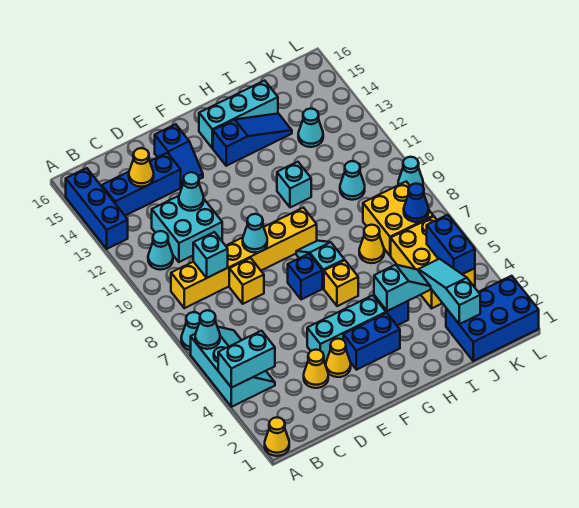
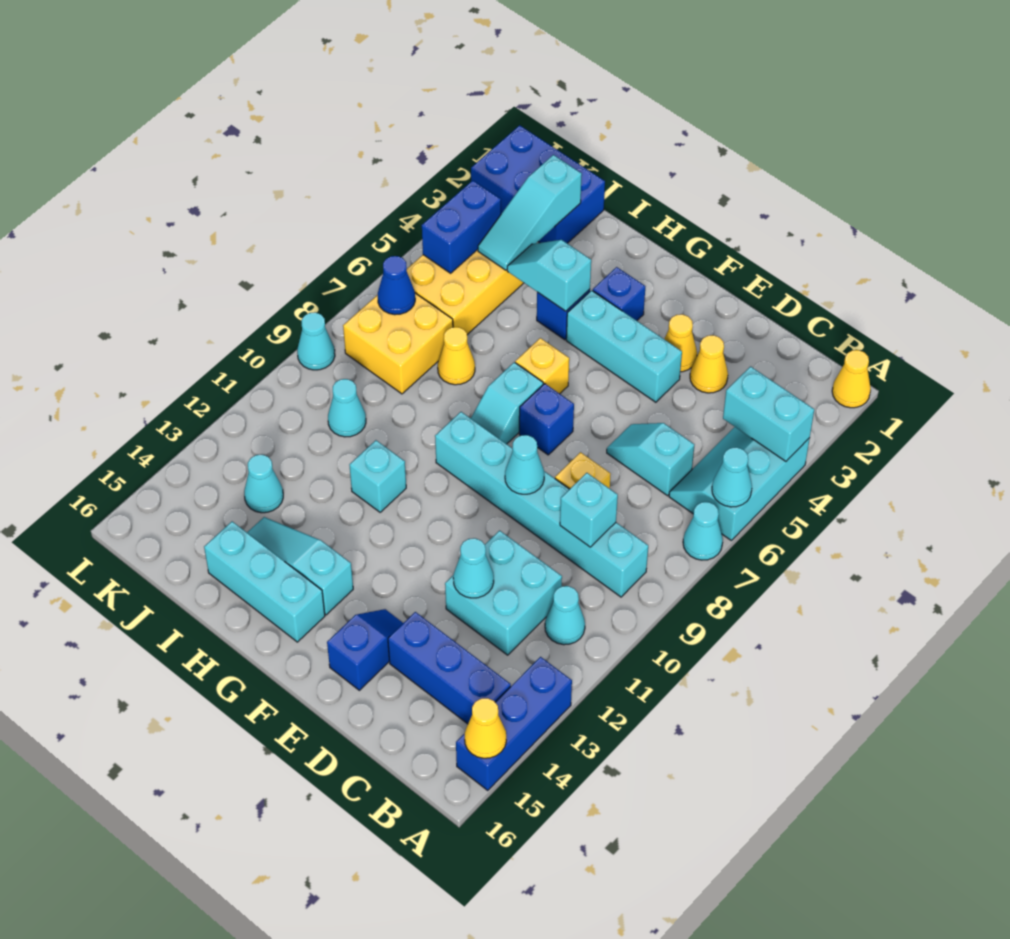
yellow brick B9:G9 level 1 -> cyan brick B9:G9 level 1
none -> cyan slope C6:D6 level 1 top C
yellow cone C14 level 2 -> yellow cone A15 level 2
blue brick F3:G3 level 1 -> blue brick G3 level 1
blue slope G14:I14 level 1 top G -> cyan slope G14:I14 level 1 top G

